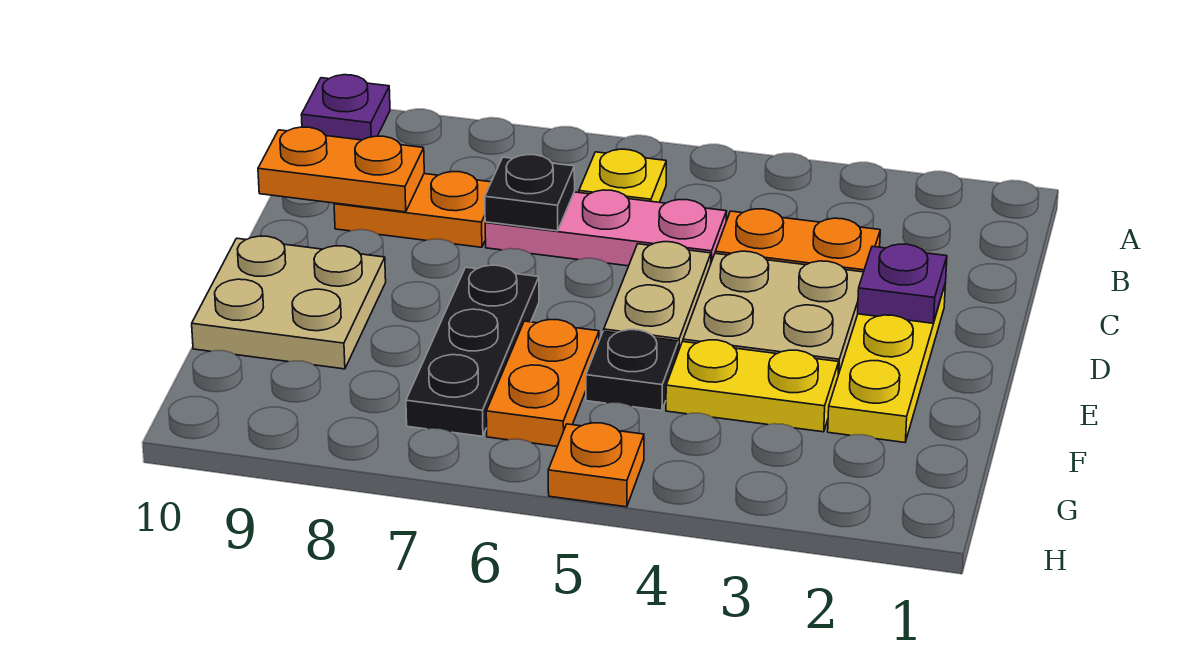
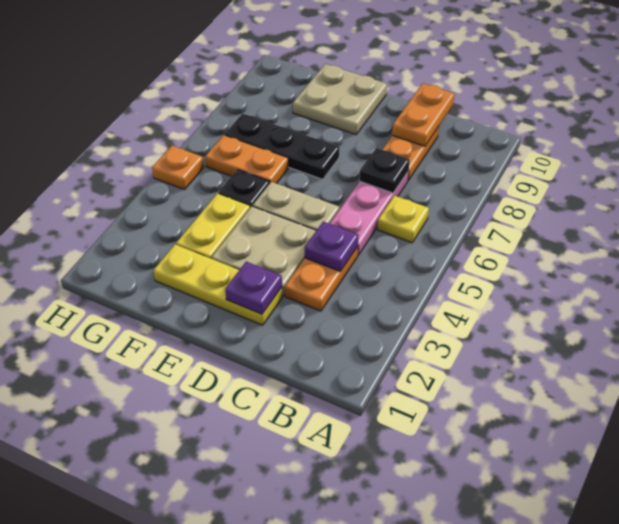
purple plate A10 level 1 -> purple plate C4 level 2

